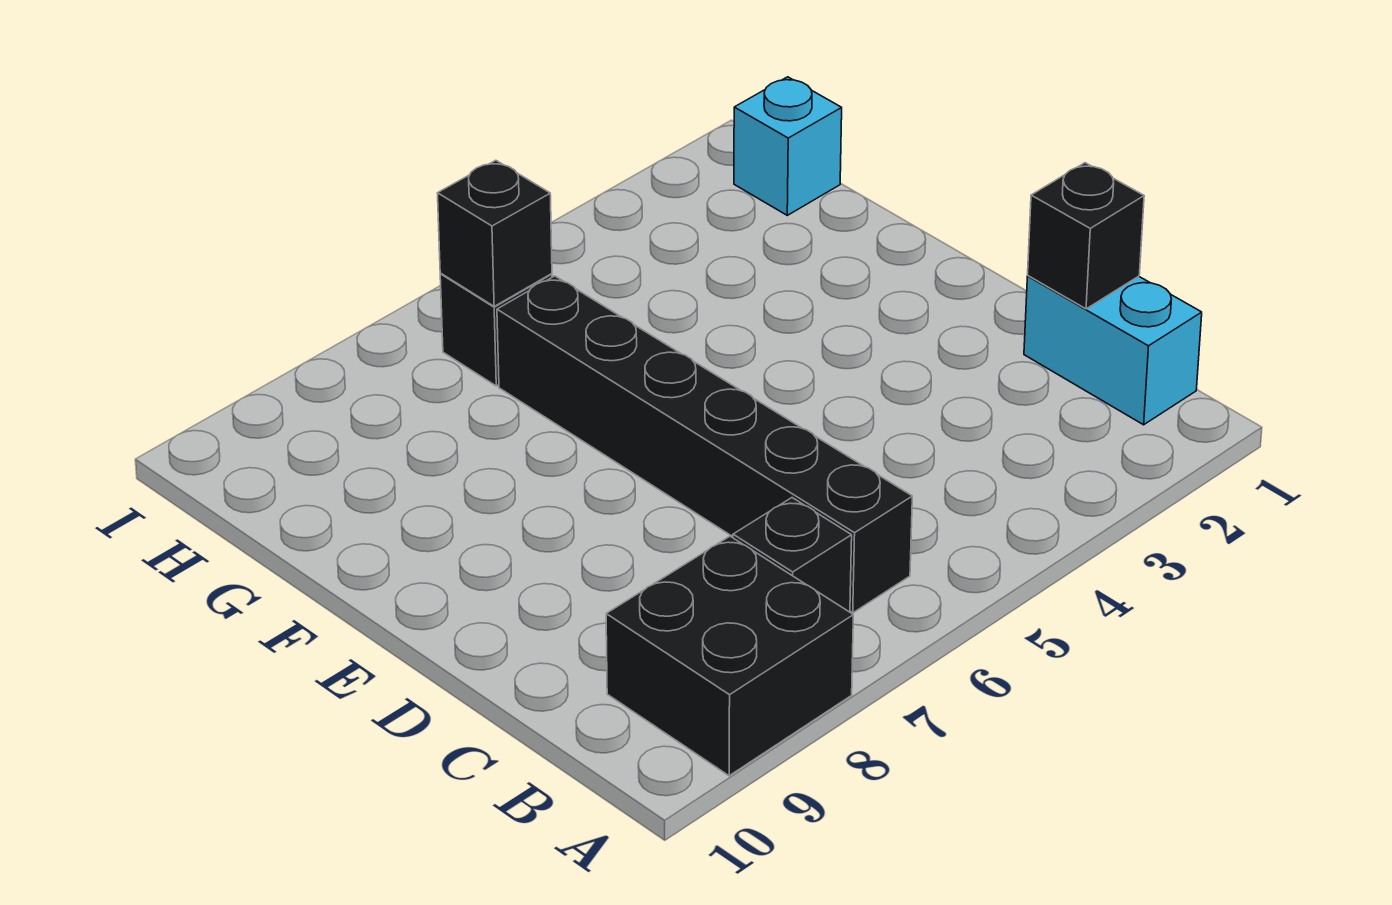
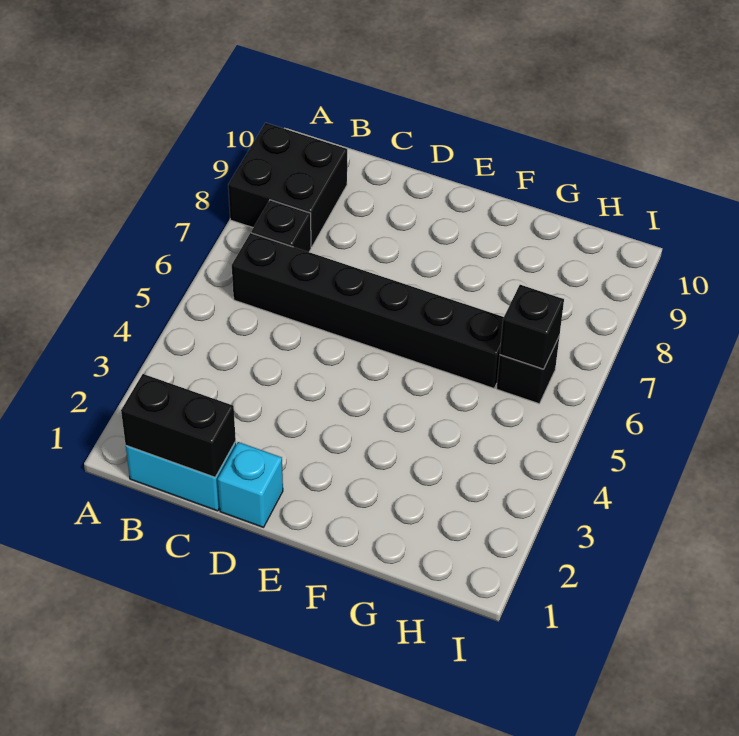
black brick C1 level 2 -> black brick B1:C1 level 2
cyan brick H1 level 1 -> cyan brick D1 level 1

